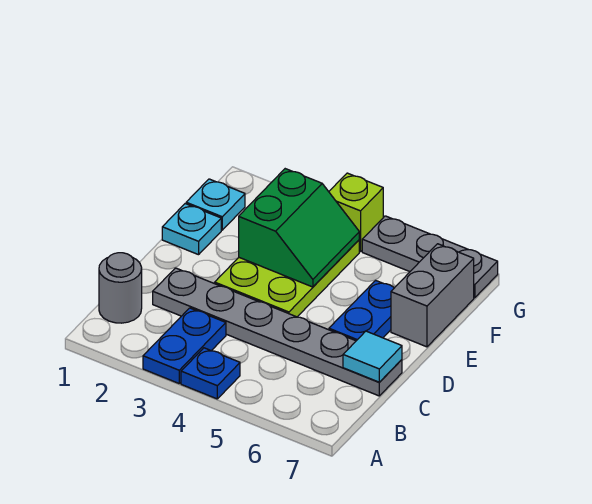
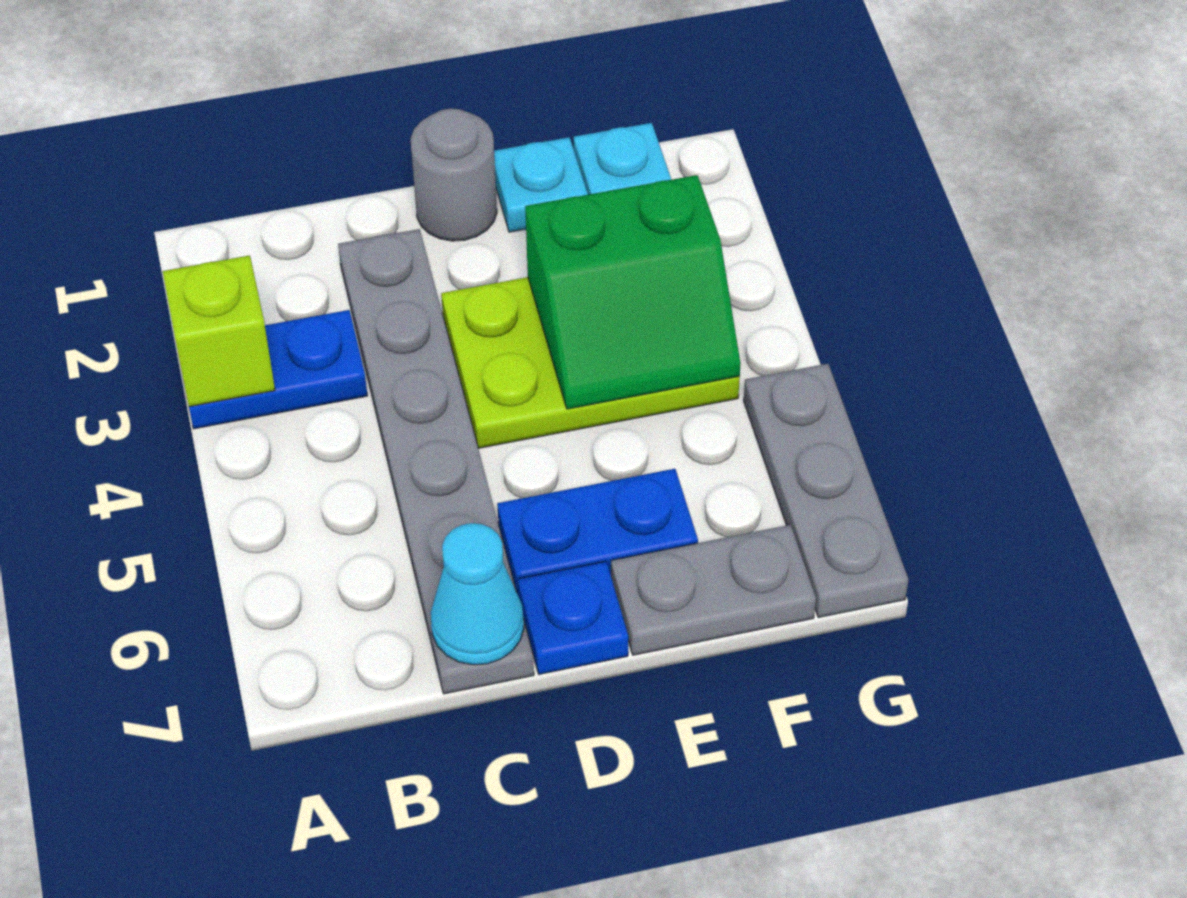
blue plate A4 level 1 -> blue plate D7 level 1
grey round brick B1 level 1 -> grey round brick D1 level 1
cyan tile C7 level 2 -> cyan cone C7 level 2
grey brick E7:F7 level 1 -> grey plate E7:F7 level 1
lime brick G4 level 1 -> lime brick A3 level 2

